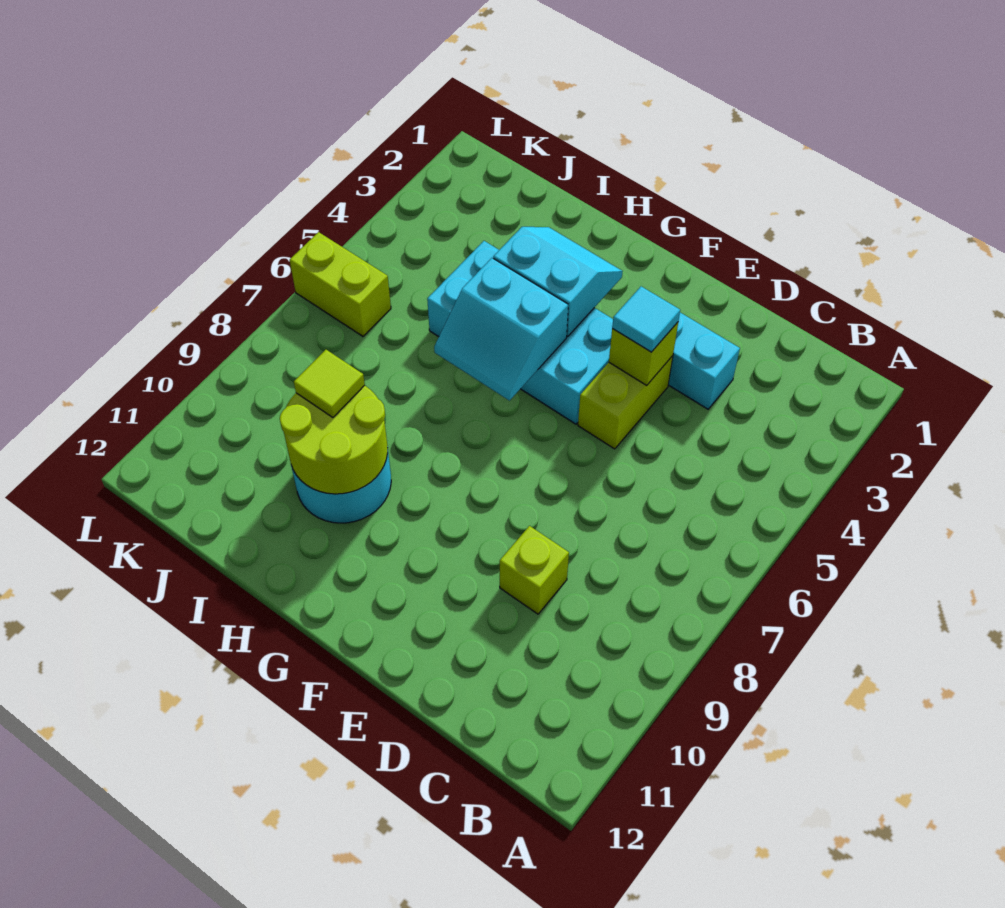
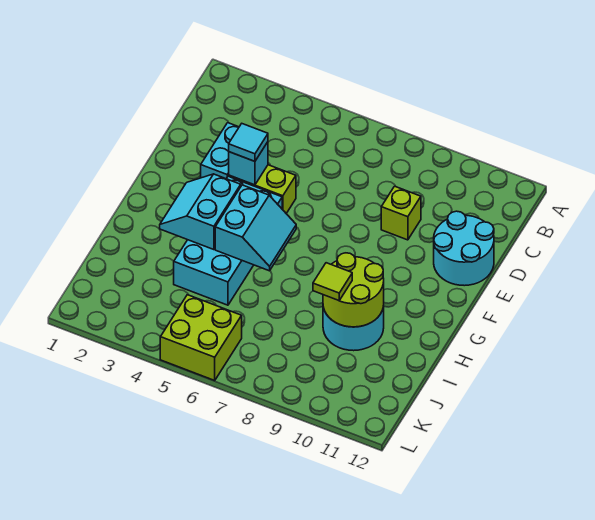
none -> cyan round brick D11:E12 level 1
lime brick E4 level 2 -> cyan brick E4 level 2
lime brick K6:L6 level 1 -> lime brick K5:L6 level 1

